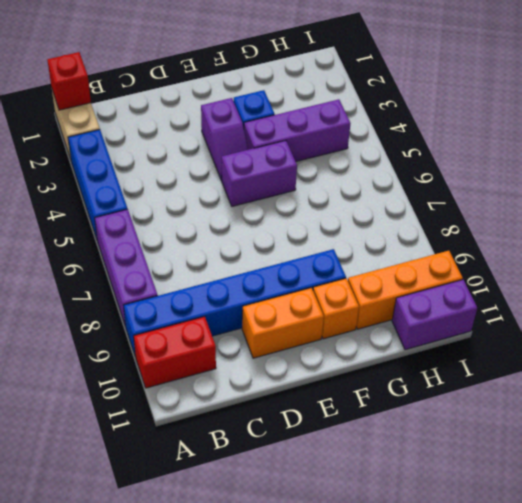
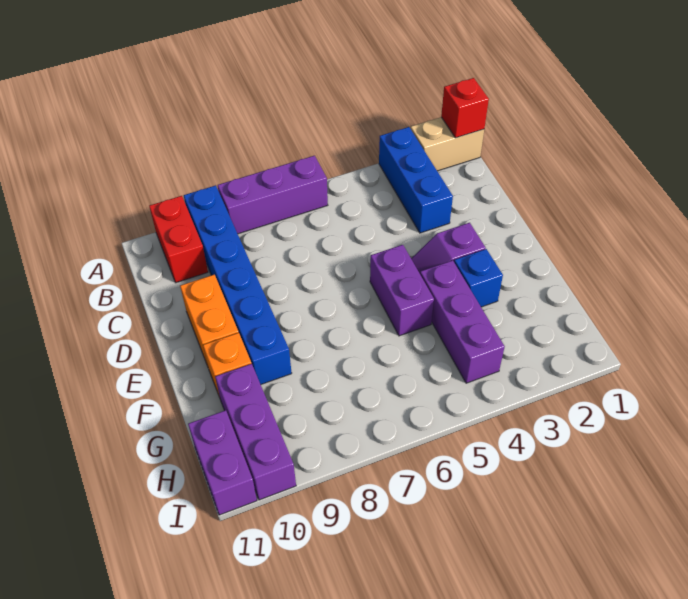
blue brick A3:A5 level 1 -> blue brick A3:C3 level 1
orange brick G10:I10 level 1 -> purple brick G10:I10 level 1

